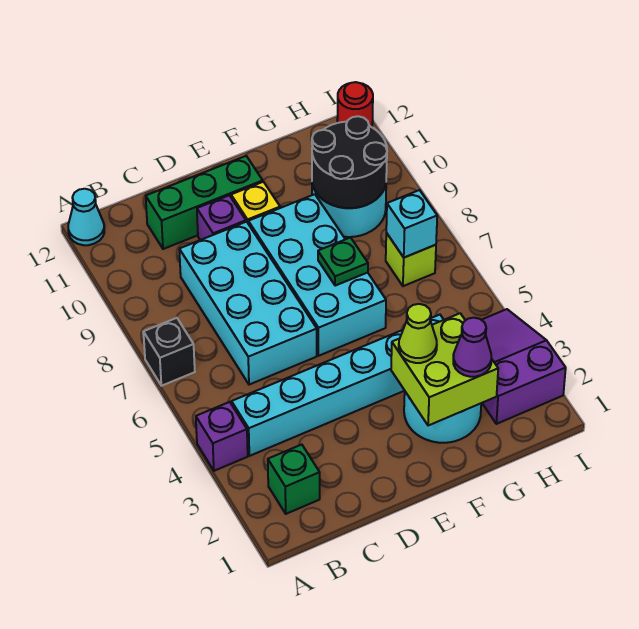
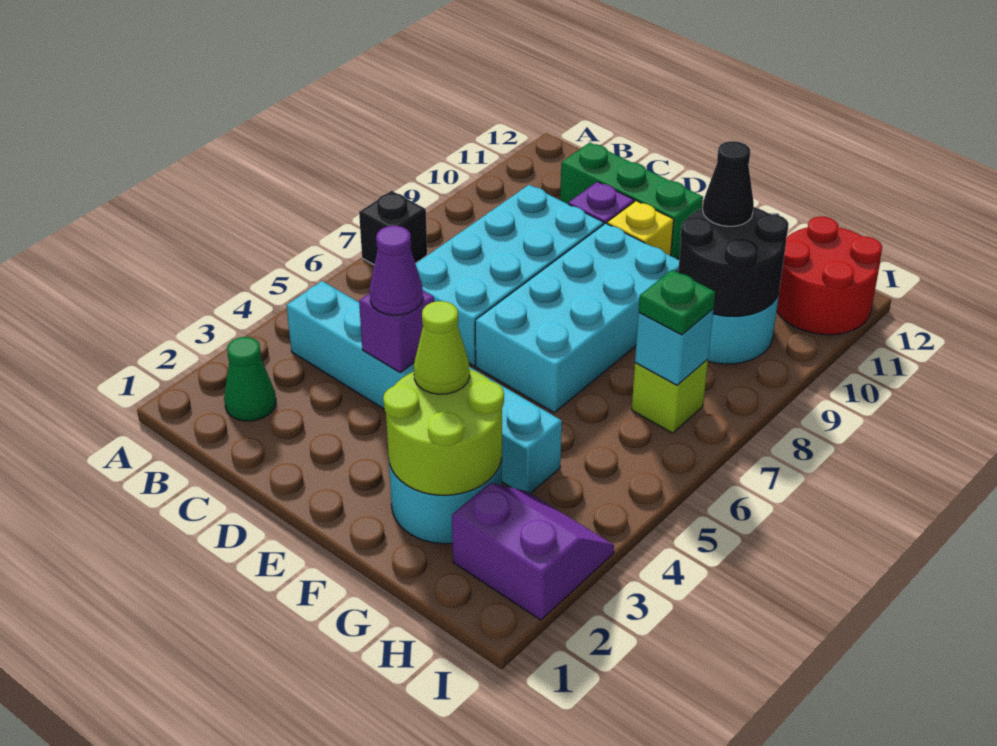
purple brick A4 level 1 -> purple brick D4 level 2
cyan cone A12 level 1 -> none
green brick B2 level 1 -> green cone B2 level 1
lime brick F2:G3 level 2 -> lime round brick F2:G3 level 2
green plate F7 level 2 -> green plate H7 level 3
purple cone G2 level 3 -> purple cone D4 level 3
none -> black cone G10 level 3
purple slope H2:I4 level 1 top 2 -> purple slope H2:I3 level 1 top 2
red round brick I12 level 1 -> red round brick H11:I12 level 1

